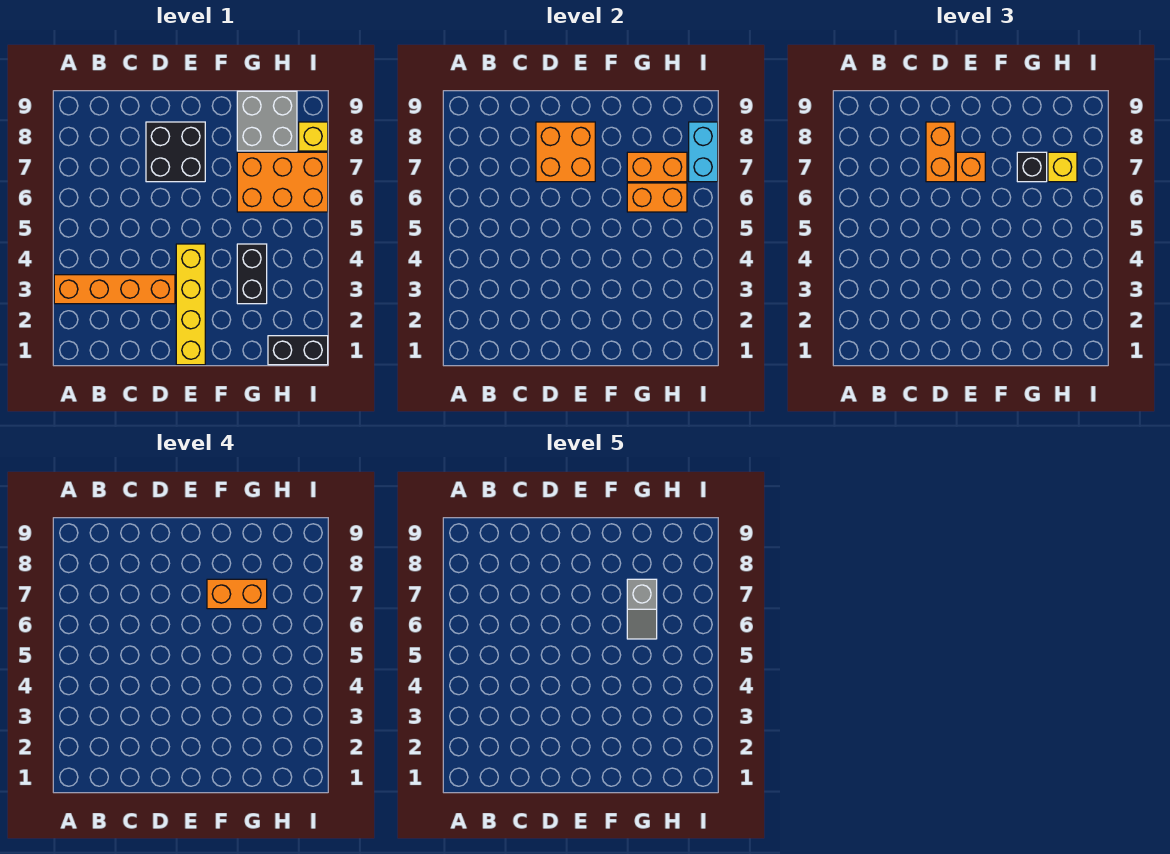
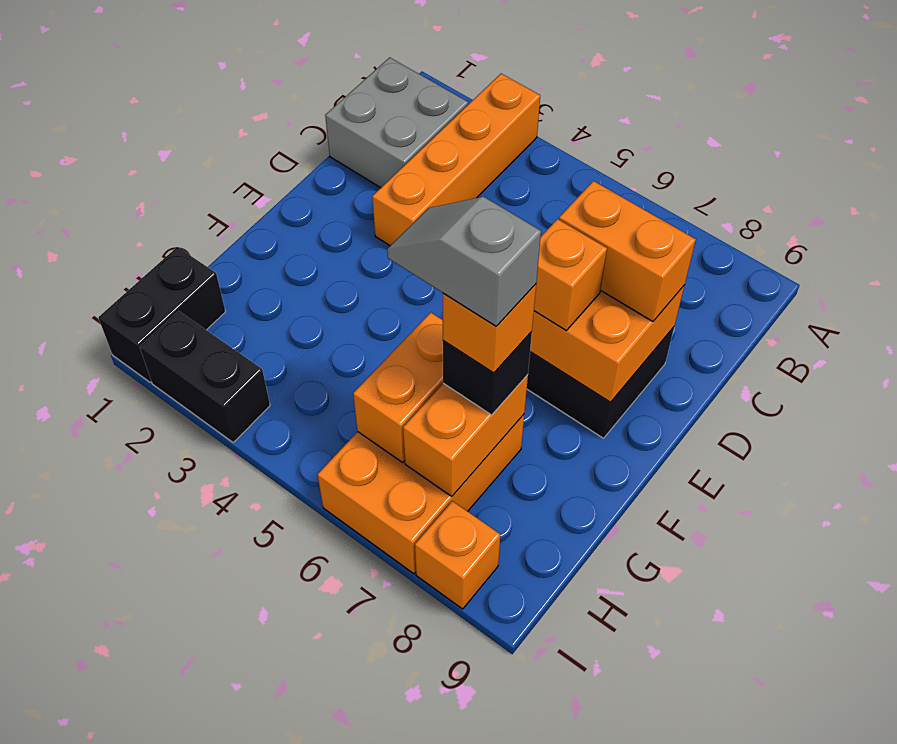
yellow brick E1:E4 level 1 -> none
orange brick F7:G7 level 4 -> orange brick G7 level 4
black brick G3:G4 level 1 -> black brick I2:I3 level 1
grey brick G8:H9 level 1 -> grey brick B1:C2 level 1
yellow brick H7 level 3 -> none
cyan brick I7:I8 level 2 -> none
yellow brick I8 level 1 -> orange brick I8 level 1

